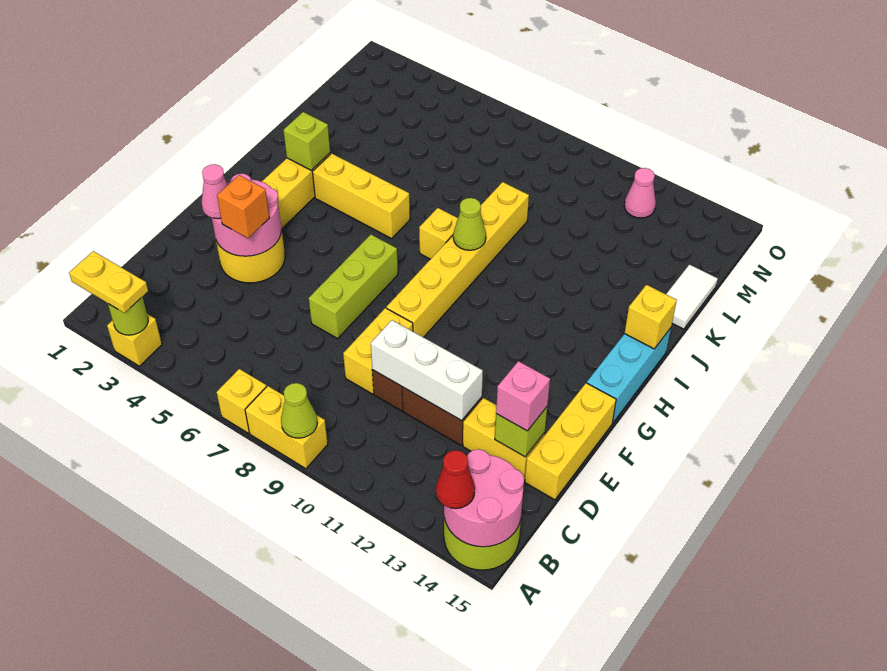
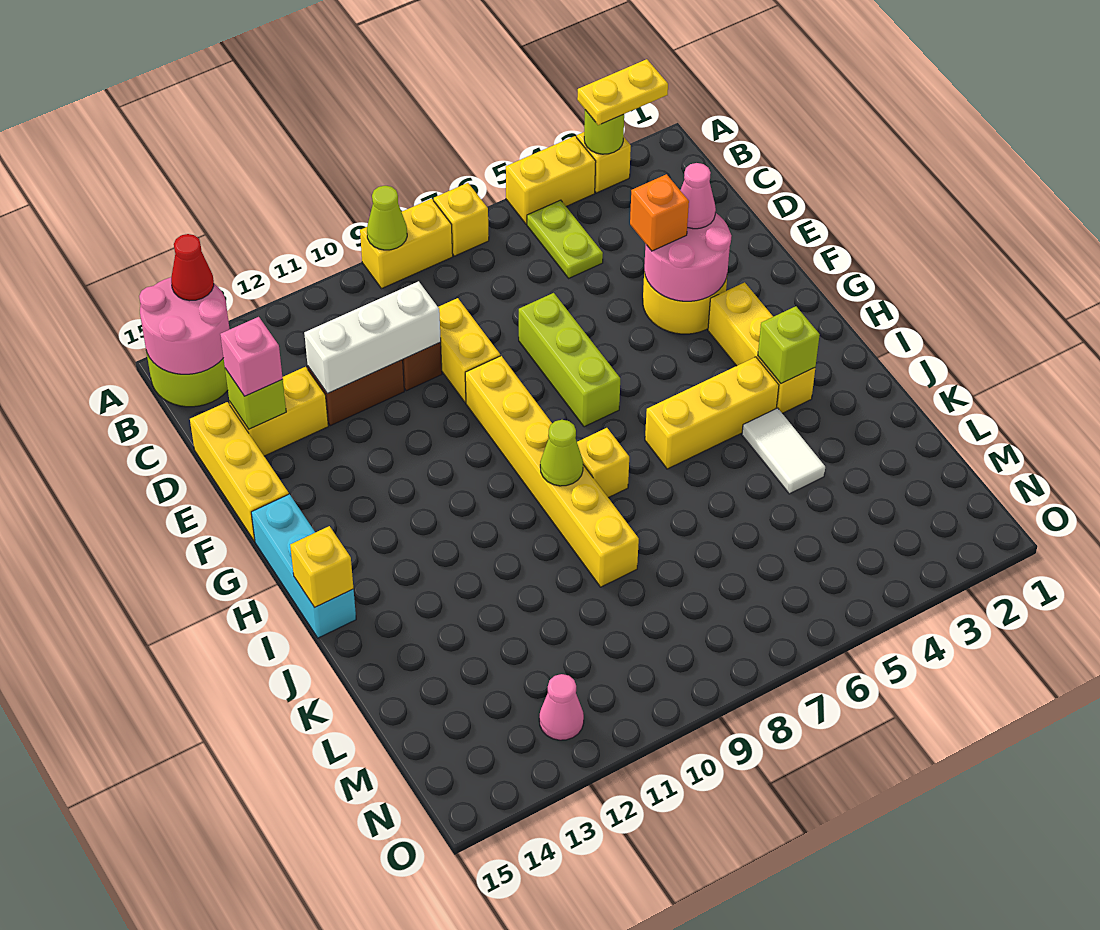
none -> yellow brick A4:A5 level 1
none -> lime plate B5:C5 level 1
white tile K15:L15 level 1 -> white tile J4:K4 level 1

